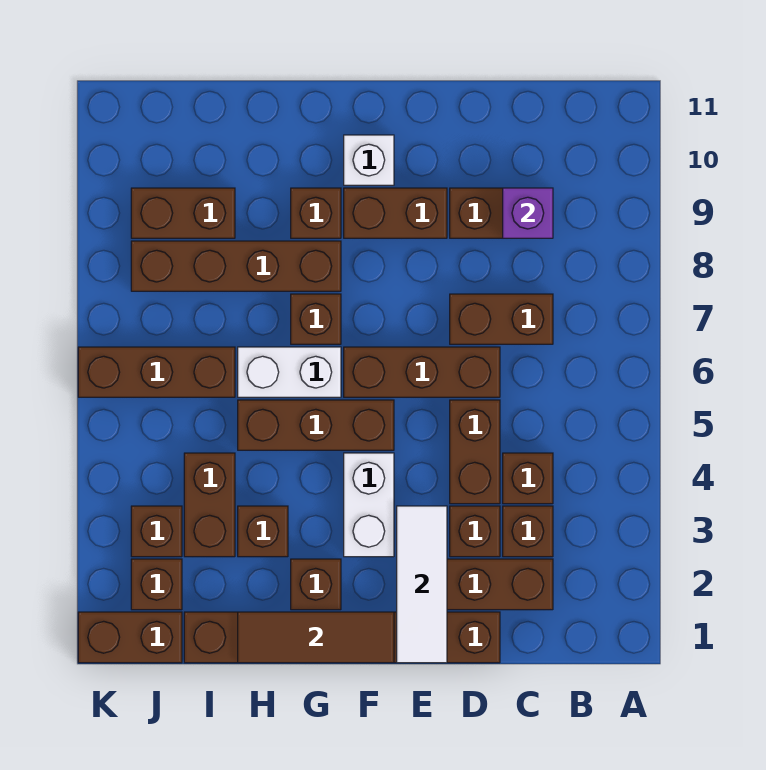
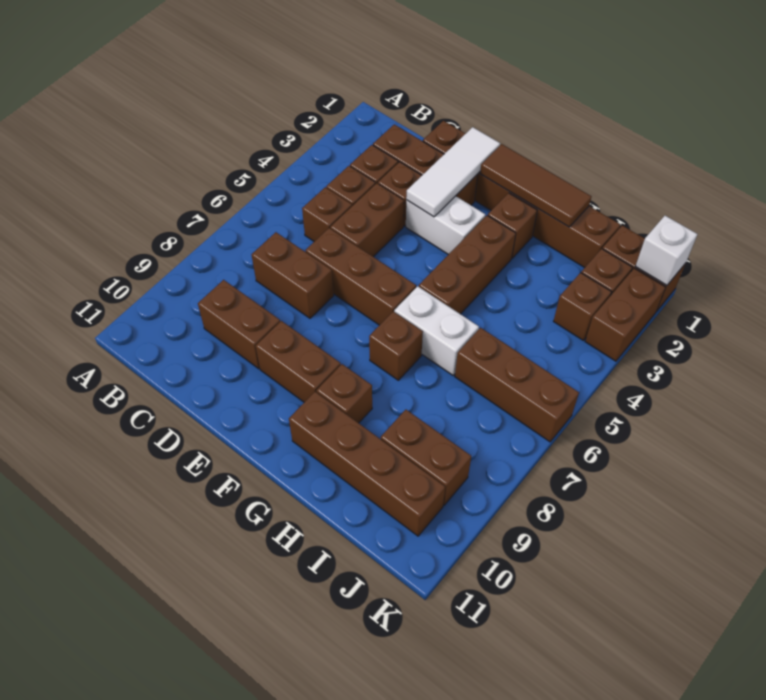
purple brick C9 level 2 -> none
white brick F3:F4 level 1 -> white brick E3:F3 level 1
brown brick F5:H5 level 1 -> brown brick G3:G5 level 1
white brick F10 level 1 -> white brick K1 level 2
brown brick G8:J8 level 1 -> brown brick G10:J10 level 1
brown brick H3 level 1 -> brown brick C5 level 1
brown brick I3:I4 level 1 -> brown brick K2:K3 level 1

